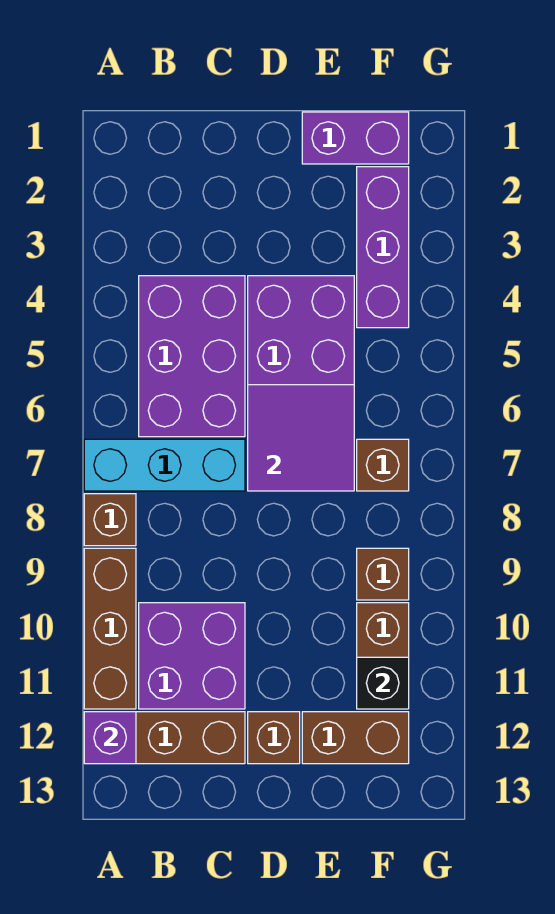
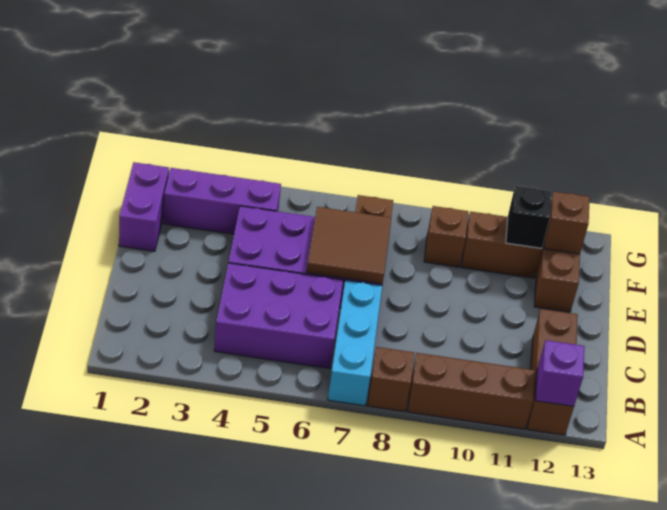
purple brick B10:C11 level 1 -> none
purple tile D6:E7 level 2 -> brown tile D6:E7 level 2
brown brick D12 level 1 -> brown brick F12 level 2

